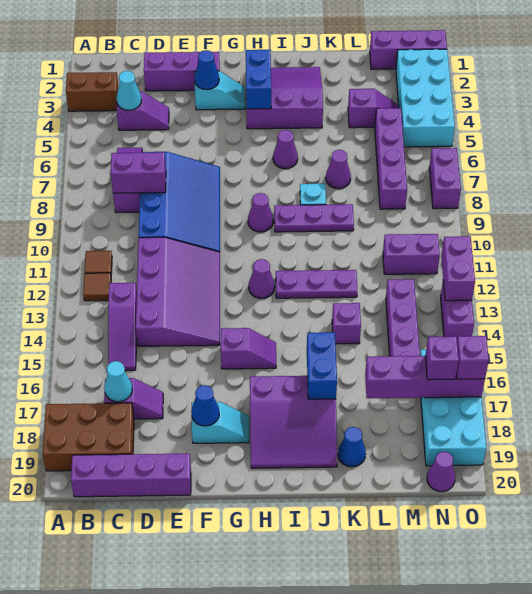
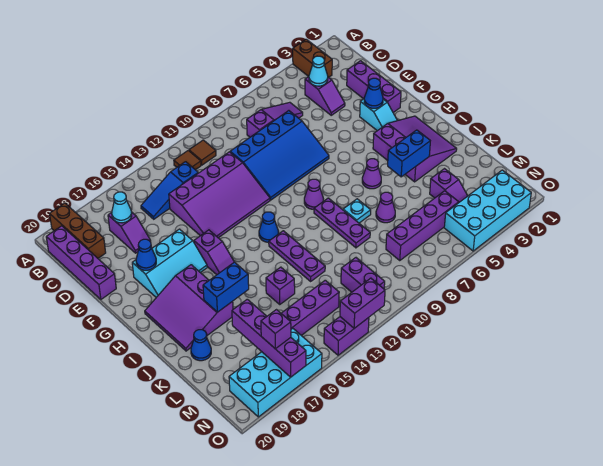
brown brick A18:C19 level 1 -> brown brick A19:C19 level 1
purple brick C8:D8 level 2 -> none
purple slope C13:C15 level 1 top 13 -> blue slope C13:C15 level 1 top 13
cyan slope F18:G18 level 1 top F -> cyan slope F16:G18 level 1 top F
blue brick H3:H4 level 2 -> blue brick J4:J5 level 2
purple cone H12 level 1 -> blue cone H12 level 1
purple brick M1:O1 level 1 -> none
purple cone N20 level 1 -> none
purple brick O7:O8 level 1 -> none
purple brick O17 level 3 -> none

